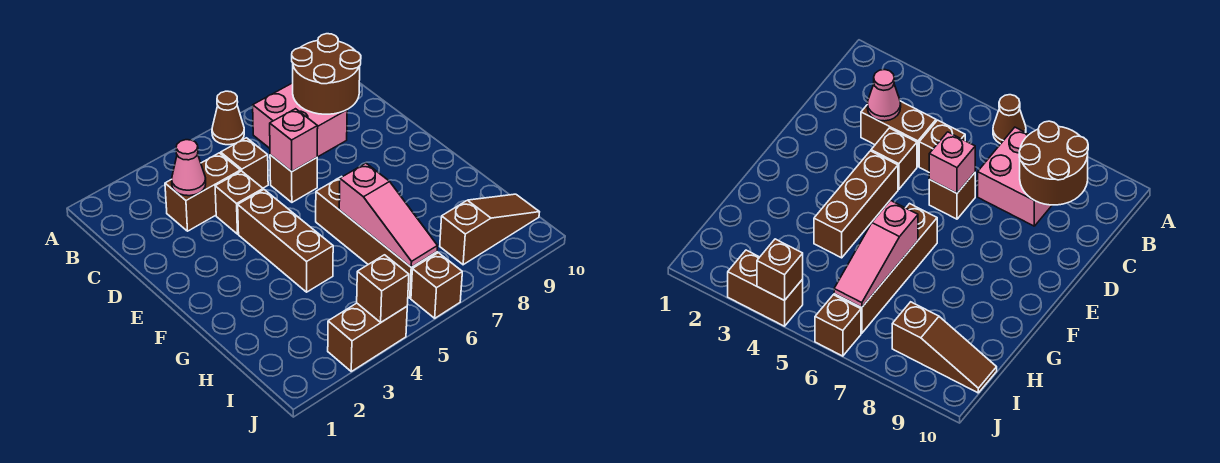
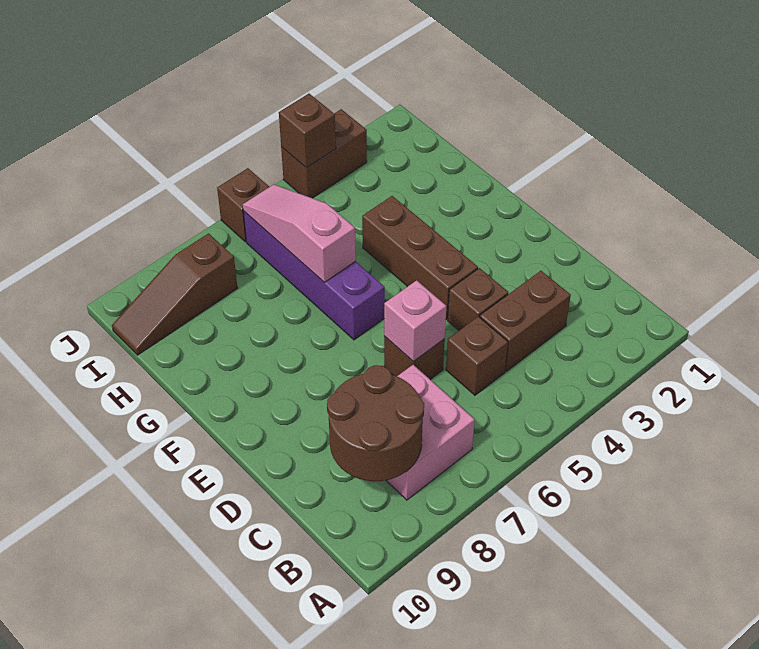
brown cone A6 level 1 -> none
pink cone C3 level 2 -> none
brown brick F6:I6 level 1 -> purple brick F6:I6 level 1

